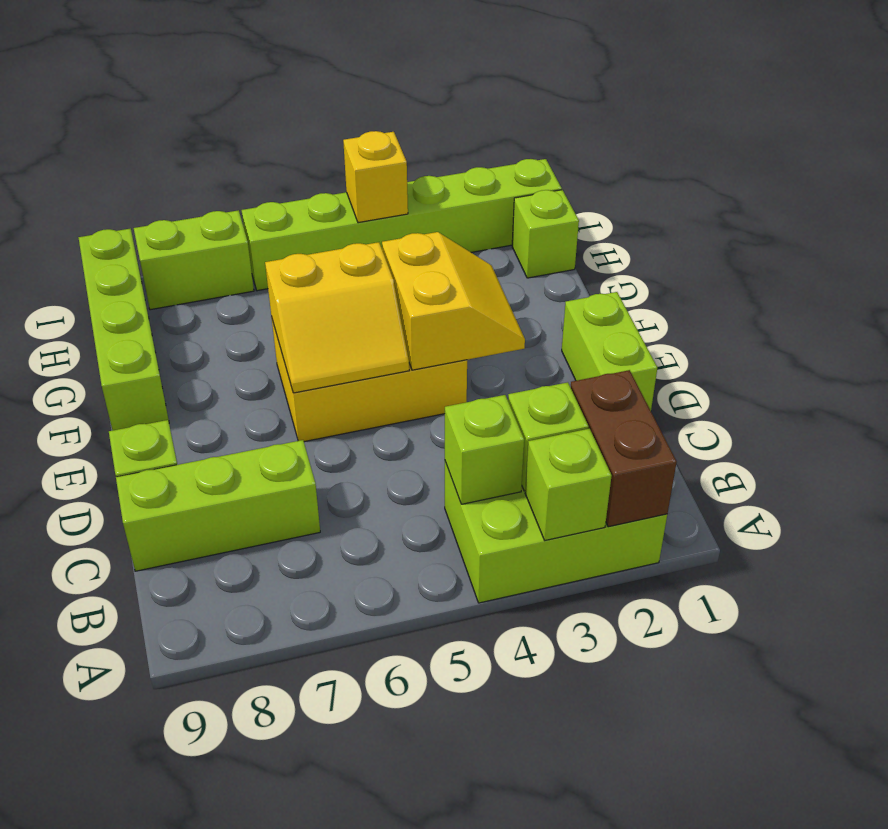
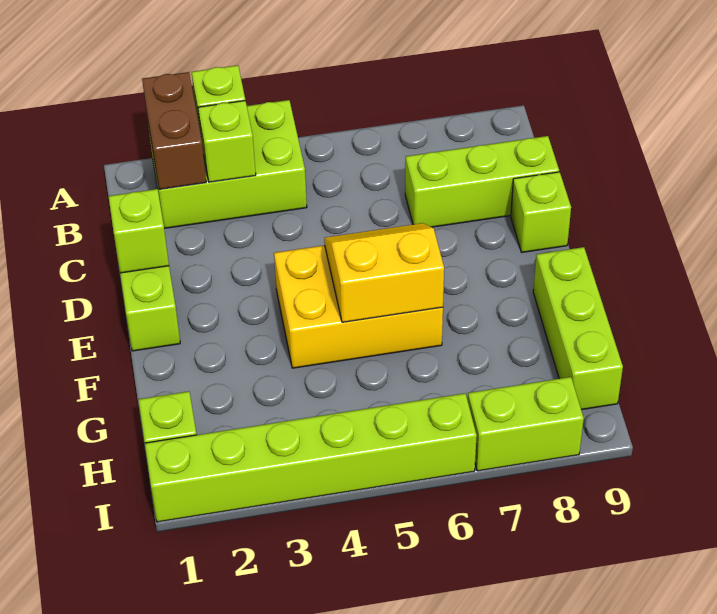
lime brick B4 level 2 -> lime brick D1 level 2
yellow slope E3:F4 level 2 top 4 -> none
lime brick F9:I9 level 1 -> lime brick F9:H9 level 1
yellow brick I4 level 2 -> none

